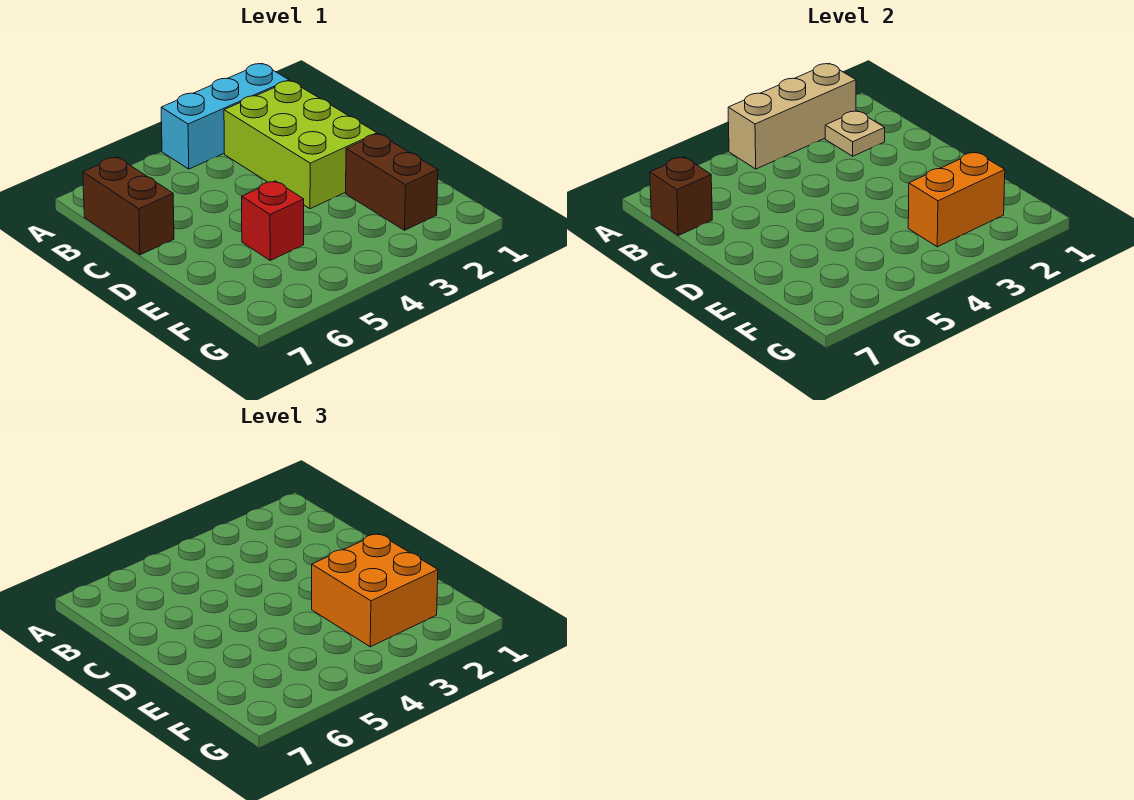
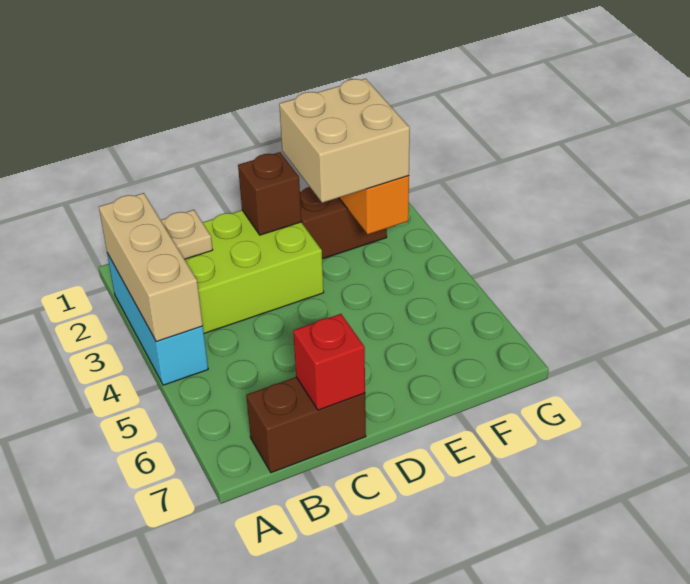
brown brick B7 level 2 -> brown brick D2 level 2
orange brick E2:F3 level 3 -> tan brick E2:F3 level 3
red brick E5 level 1 -> red brick C7 level 2

